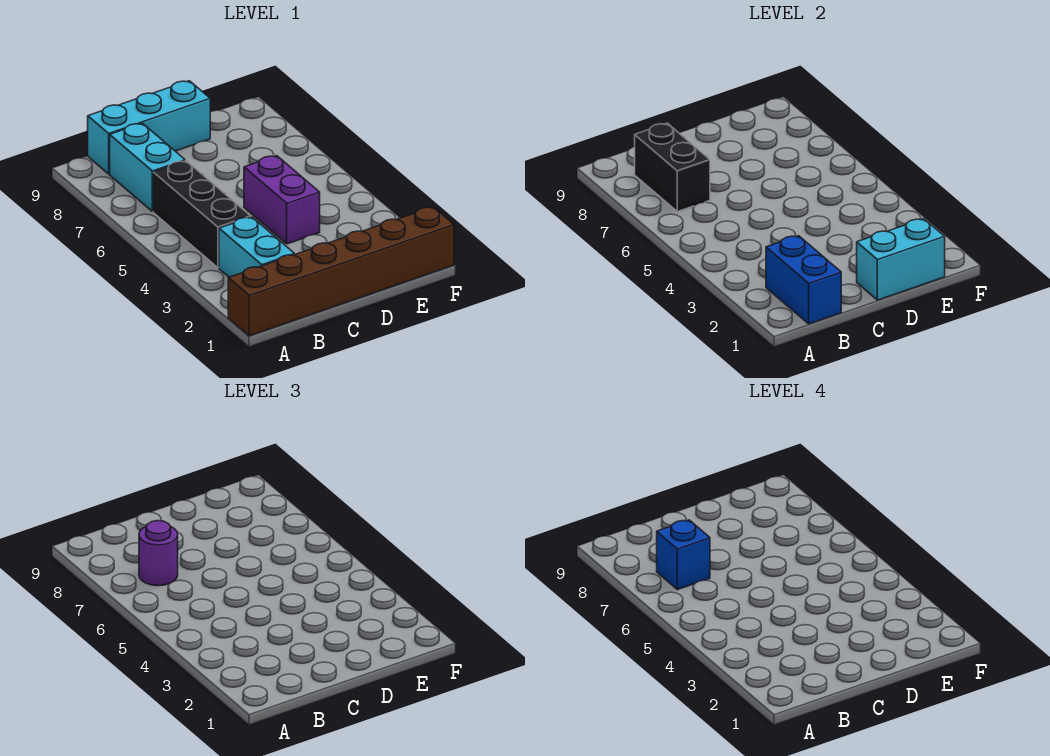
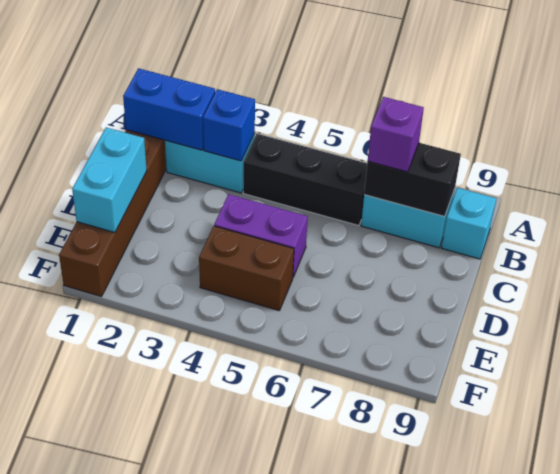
purple round brick B7 level 3 -> purple brick B7 level 3
blue brick B7 level 4 -> blue brick B3 level 2
cyan brick B9:D9 level 1 -> cyan brick B9 level 1
none -> brown brick E4:E5 level 1

